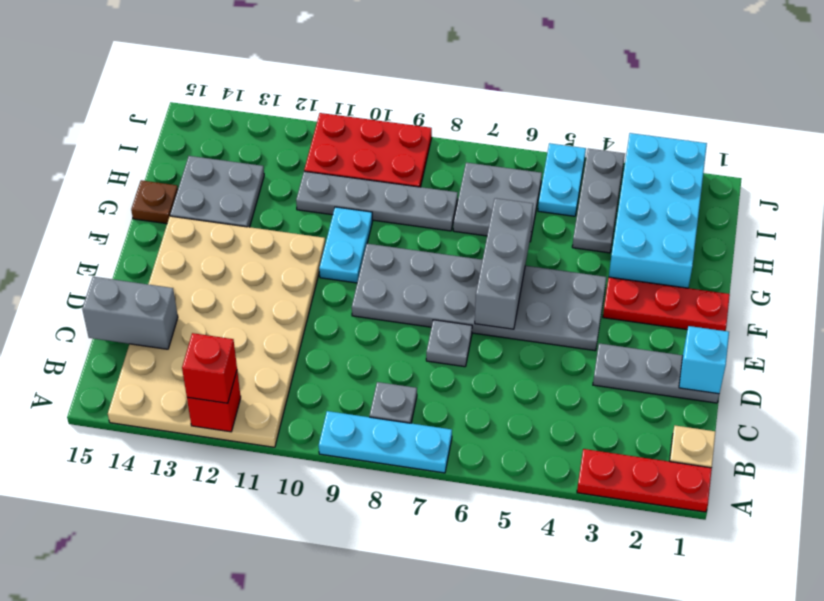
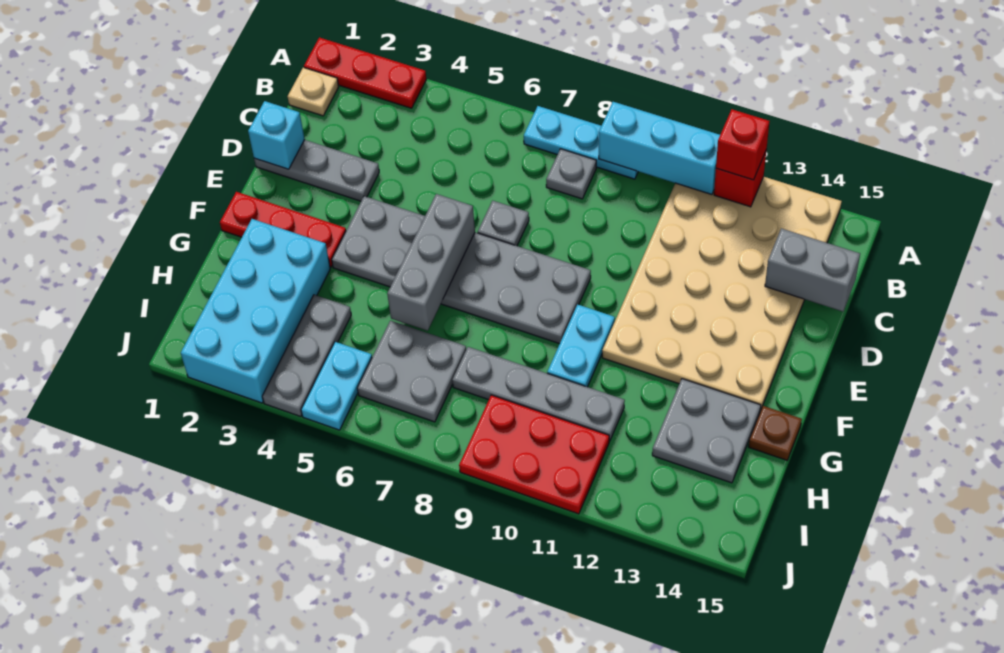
none -> cyan brick A9:A11 level 2

